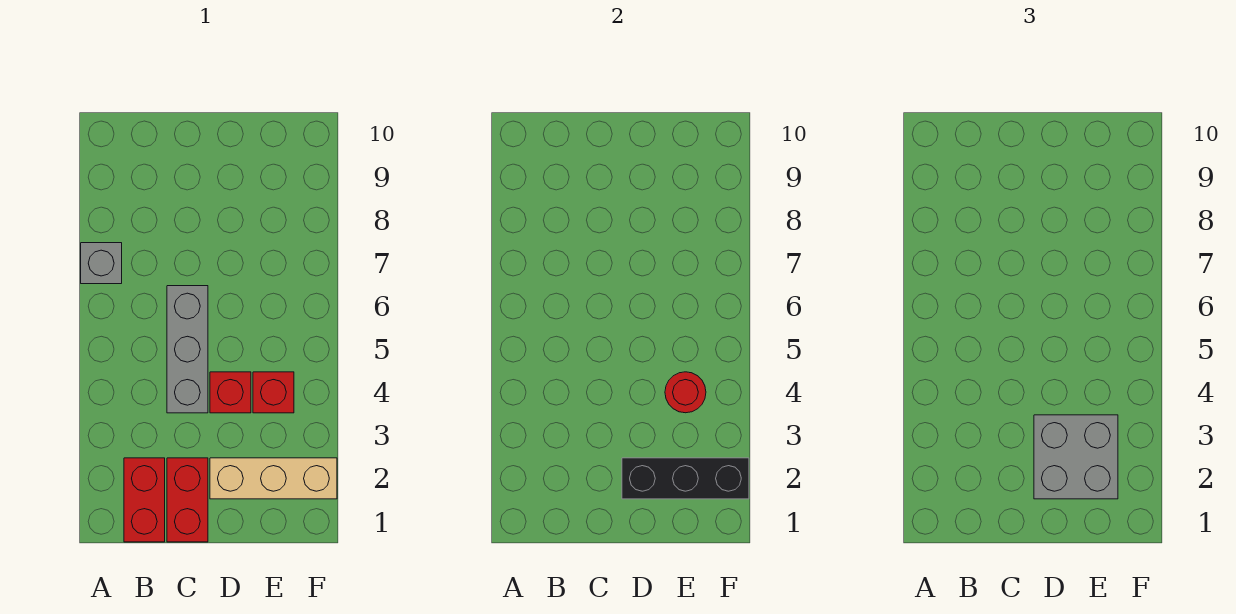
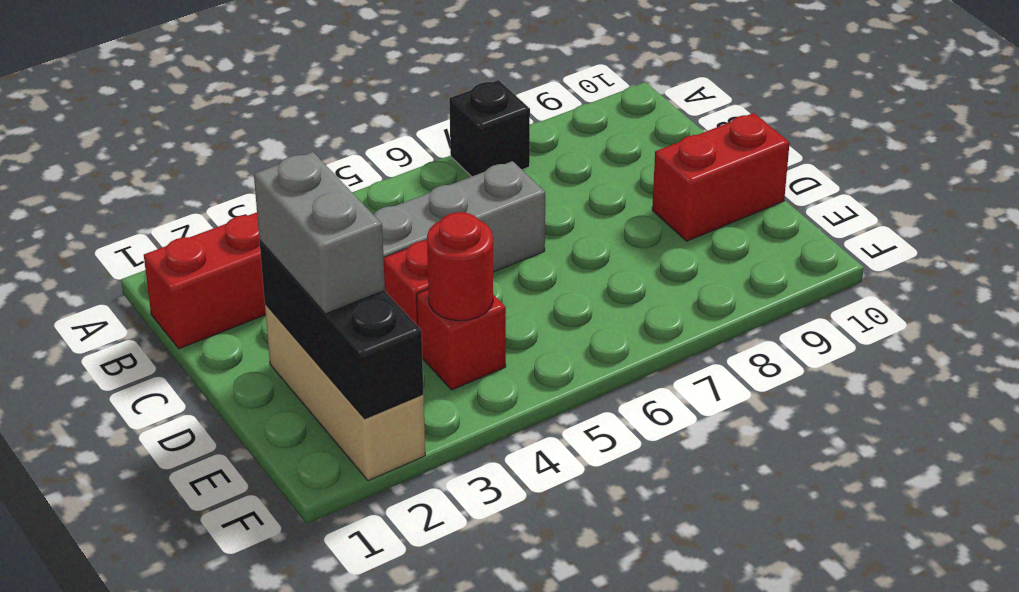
grey brick A7 level 1 -> black brick A7 level 1
red brick C1:C2 level 1 -> red brick D9:D10 level 1
grey brick D2:E3 level 3 -> grey brick D2:E2 level 3

